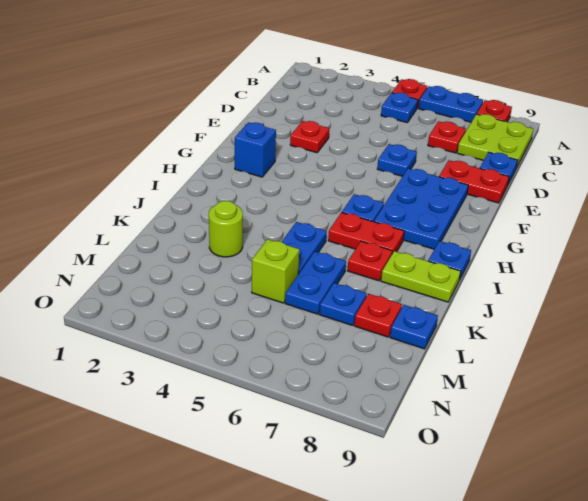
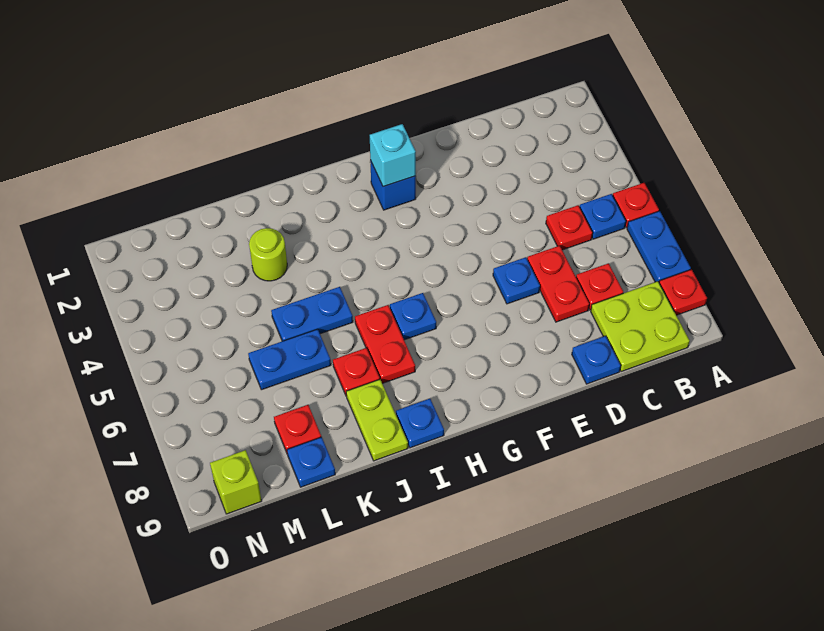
red plate E3 level 1 -> red plate C5 level 1
red plate E8:E9 level 1 -> red plate D6:D7 level 1
blue plate F7:H8 level 1 -> none
none -> cyan brick G2 level 2
lime brick L5 level 1 -> lime brick N9 level 1
blue plate L7 level 1 -> none

